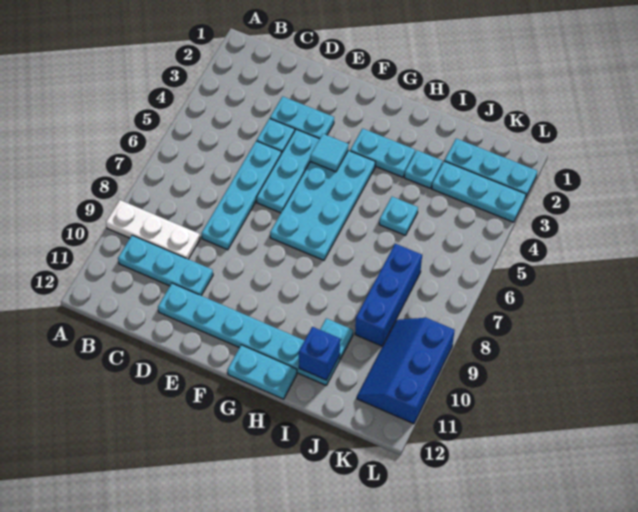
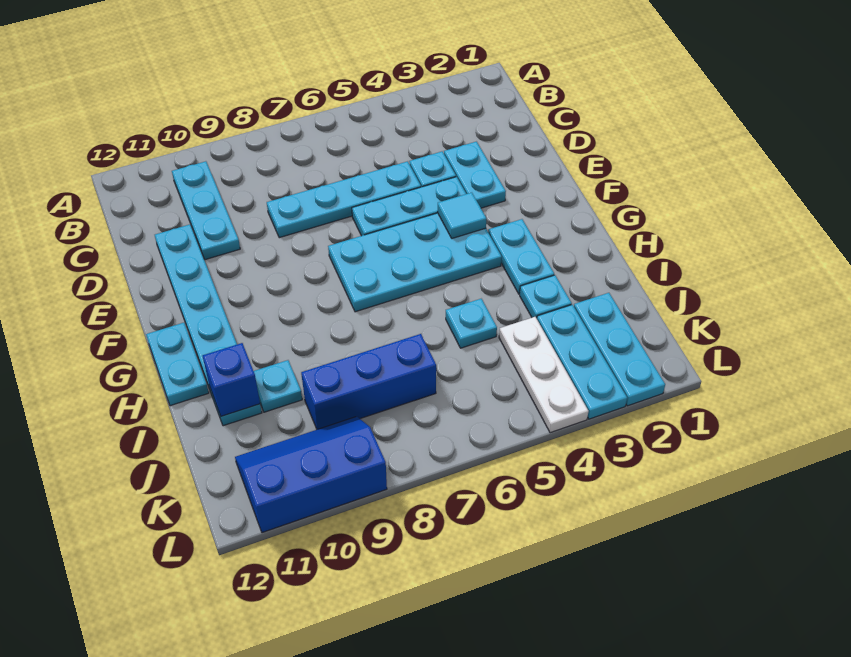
white plate A9:C9 level 1 -> white plate J4:L4 level 1

